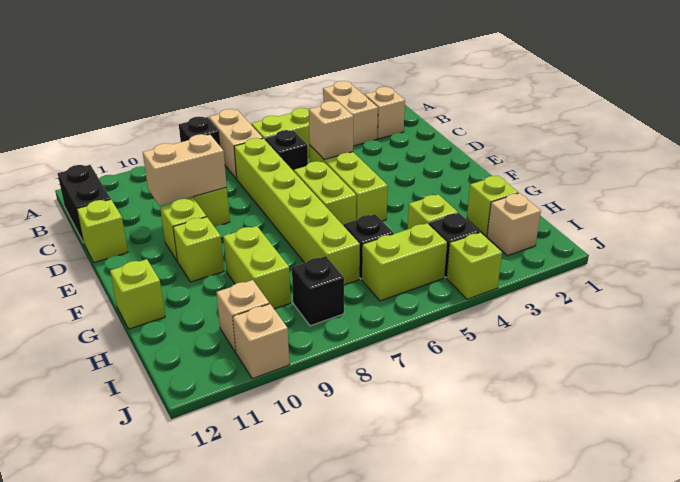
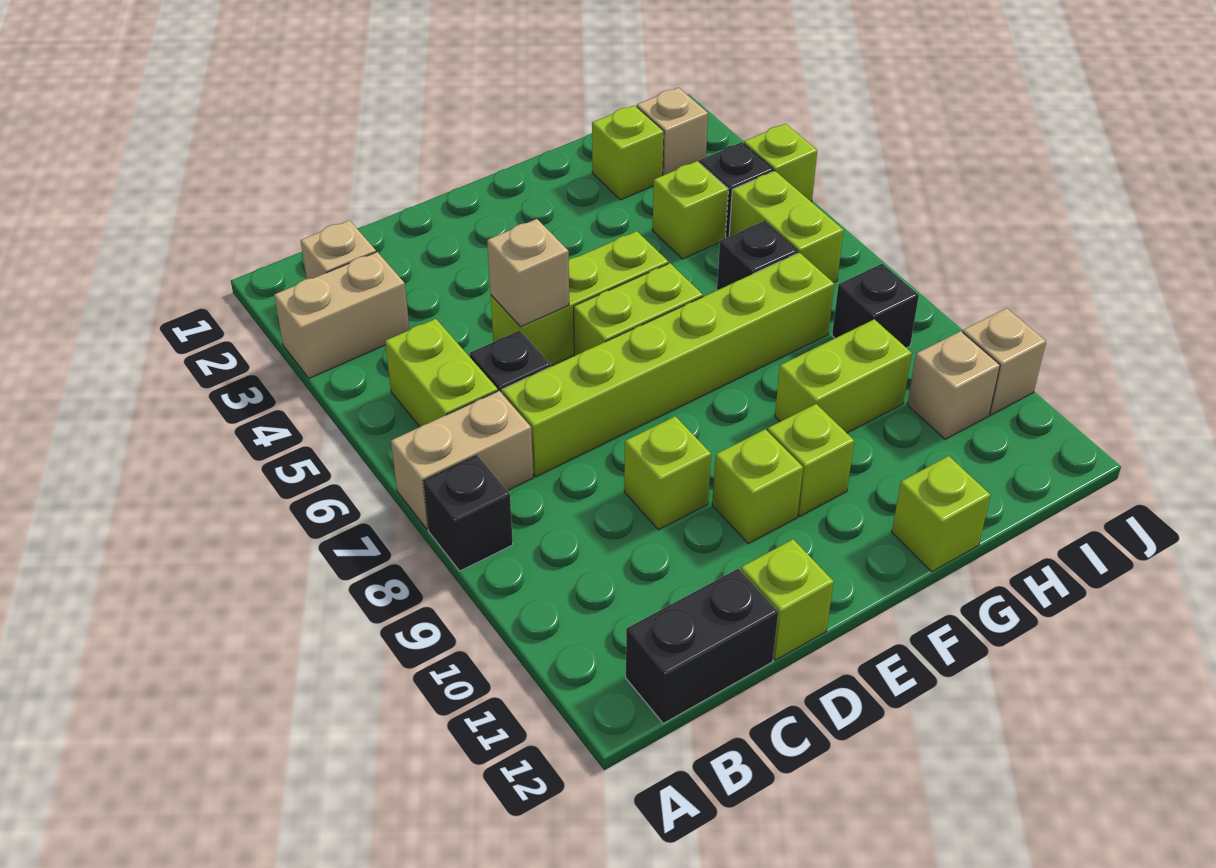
tan brick D9:D10 level 2 -> none

